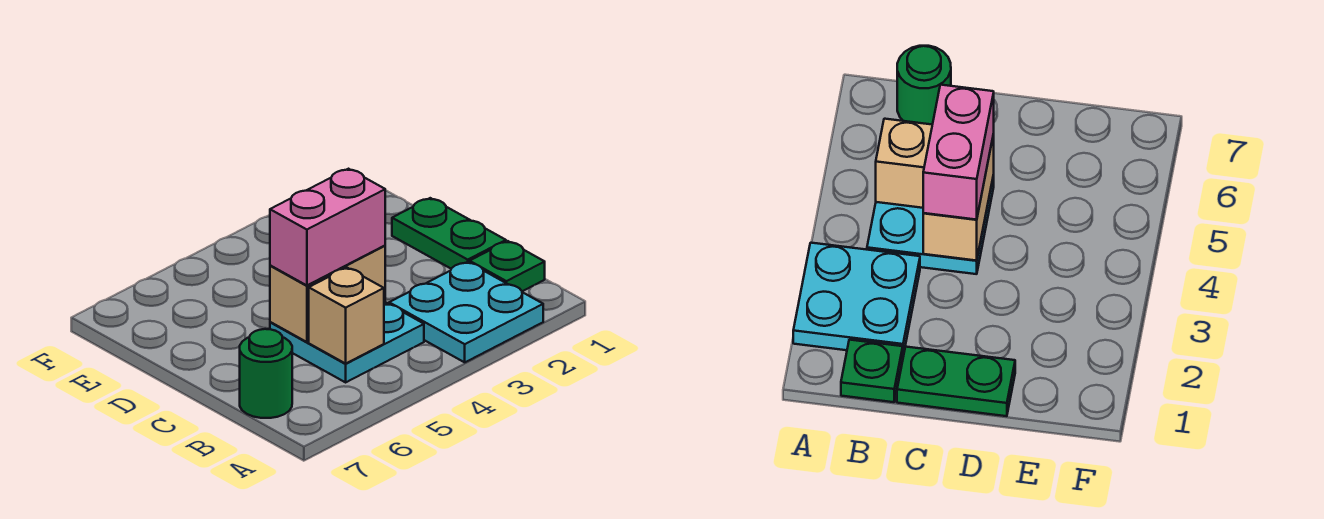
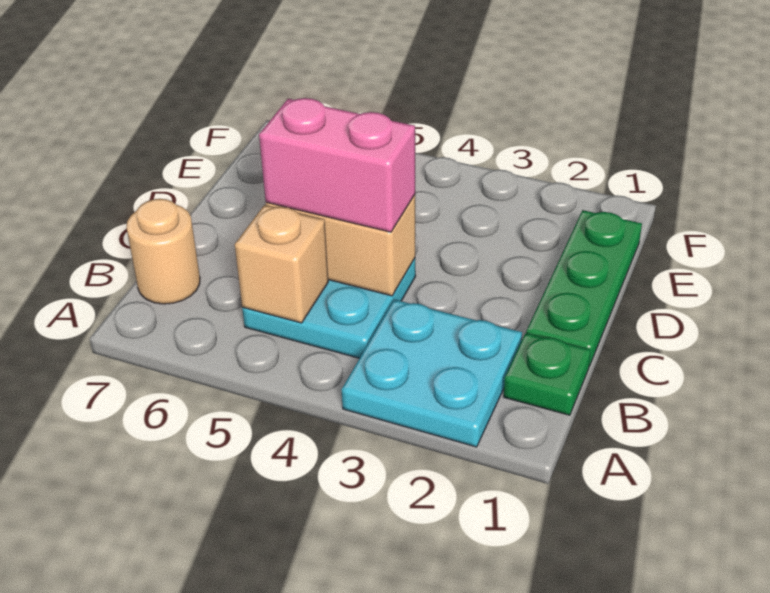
green round brick B7 level 1 -> tan round brick B7 level 1
green plate C1:D1 level 1 -> green plate C1:E1 level 1

